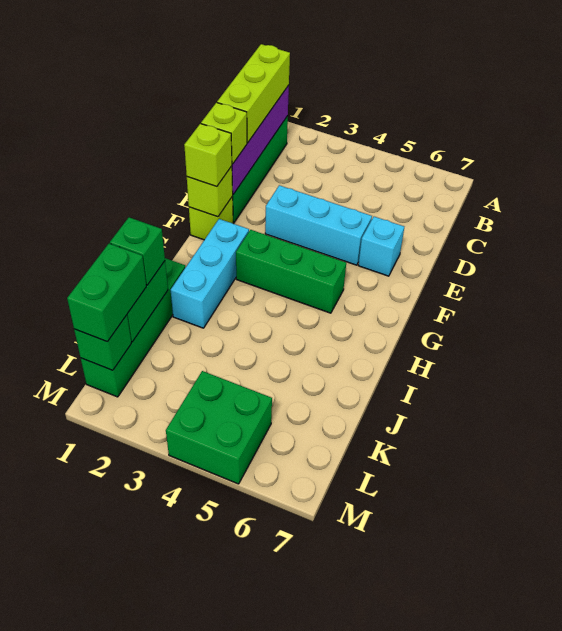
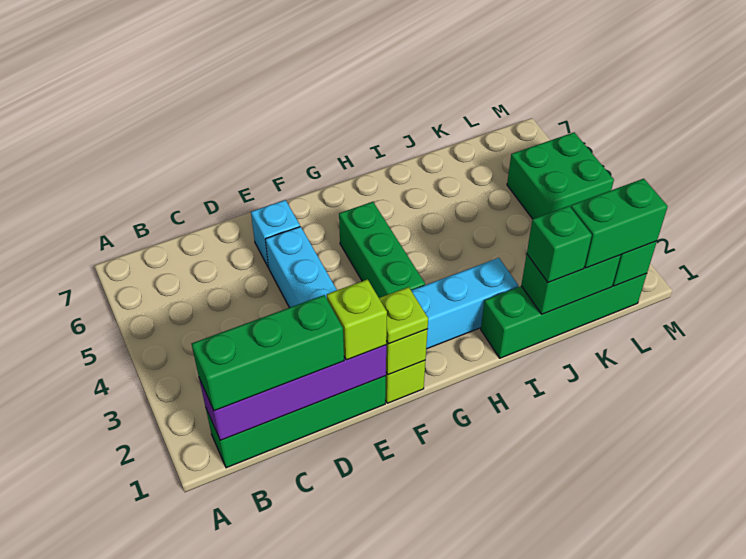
lime brick B1:D1 level 3 -> green brick B1:D1 level 3
lime brick F1 level 3 -> lime plate F1 level 3

